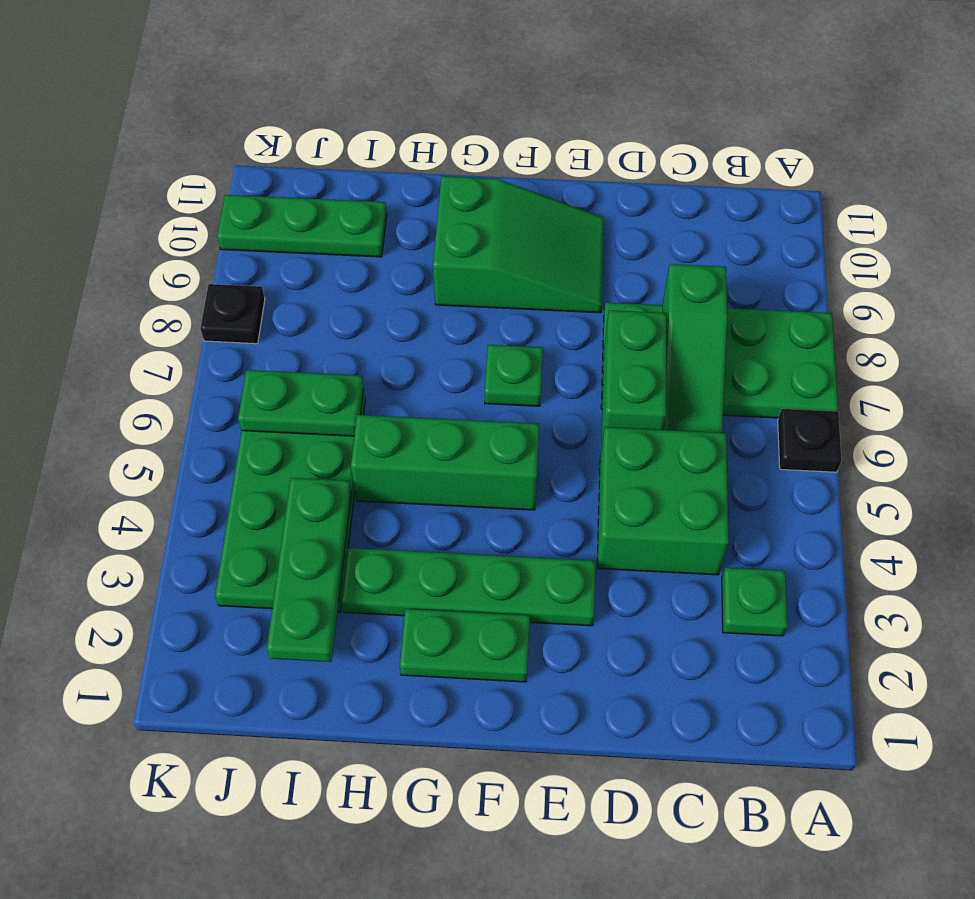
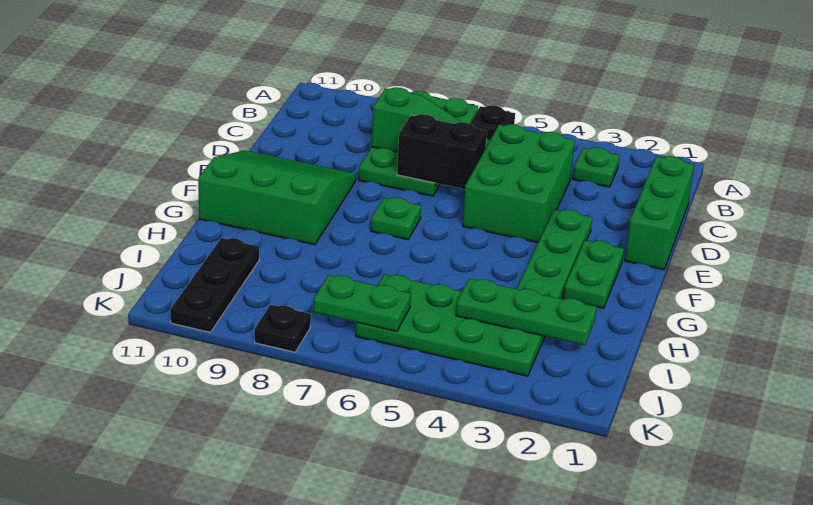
green brick C4:D5 level 1 -> green brick C4:E5 level 1
green brick D6:D7 level 2 -> black brick D6:D7 level 2
green slope E9:G10 level 1 top G -> green slope E9:G11 level 1 top G
green brick F5:H5 level 1 -> green brick C1:E1 level 1
green plate I6:J6 level 2 -> green plate J6:J7 level 2
green plate I10:K10 level 1 -> black plate I10:K10 level 1

